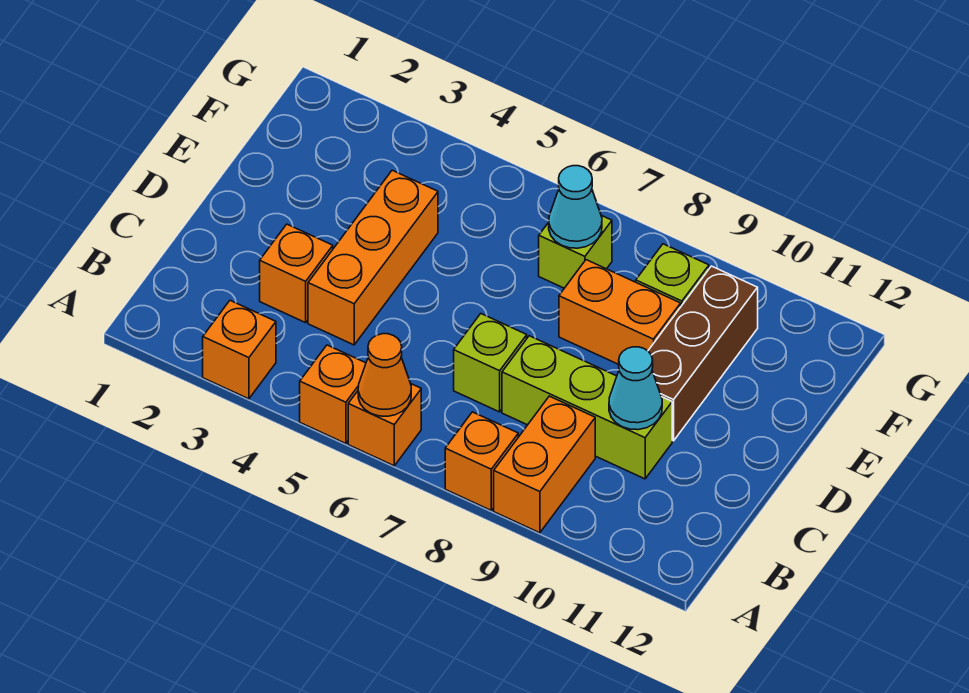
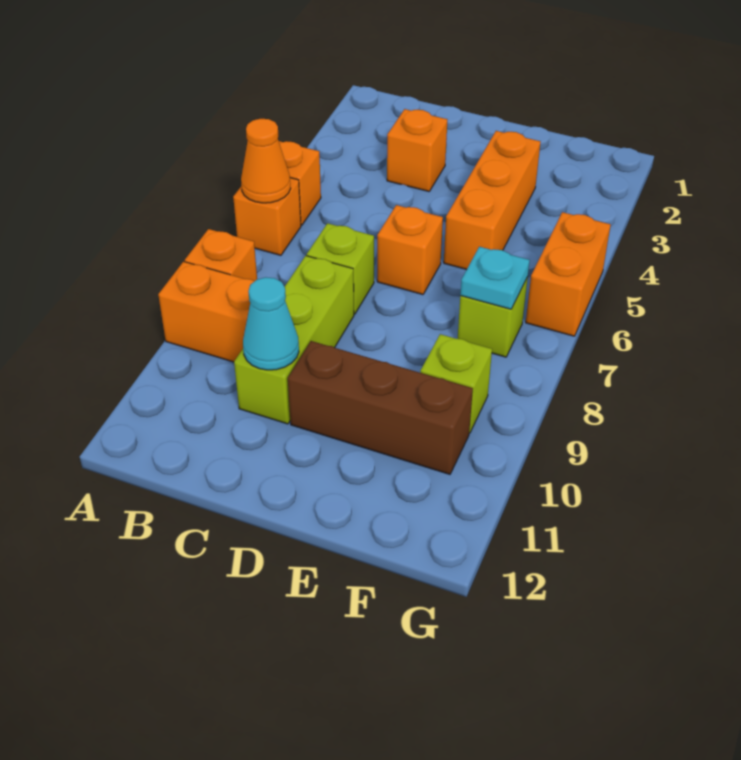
orange brick A3 level 1 -> orange brick D6 level 1
orange brick C4:E4 level 1 -> orange brick E3:E5 level 1
orange brick E8:E9 level 1 -> orange brick G5:G6 level 1
cyan cone F7 level 2 -> cyan plate F7 level 2

